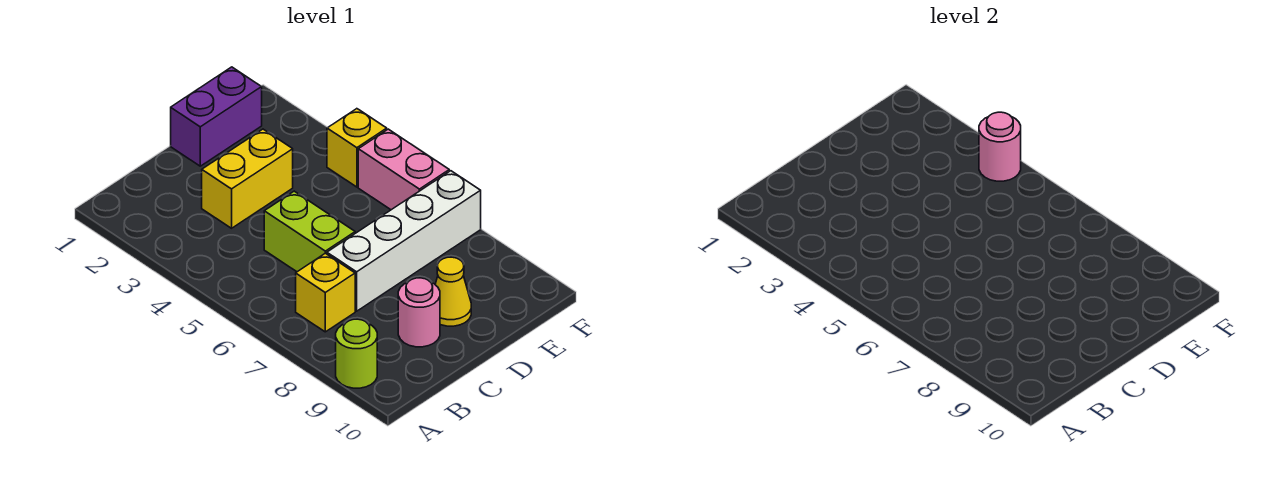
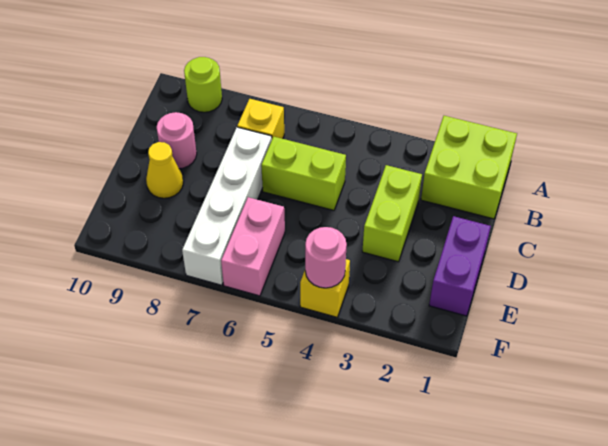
none -> lime brick A1:B2 level 1
yellow brick C3:D3 level 1 -> lime brick C3:D3 level 1
pink brick F5:F6 level 1 -> pink brick E6:F6 level 1

